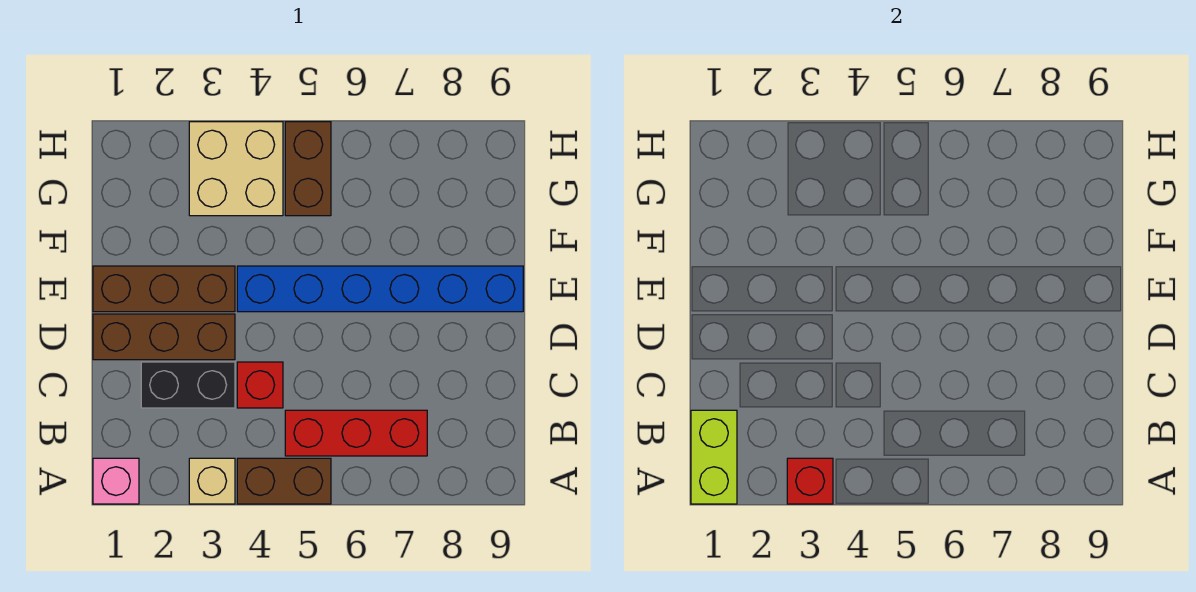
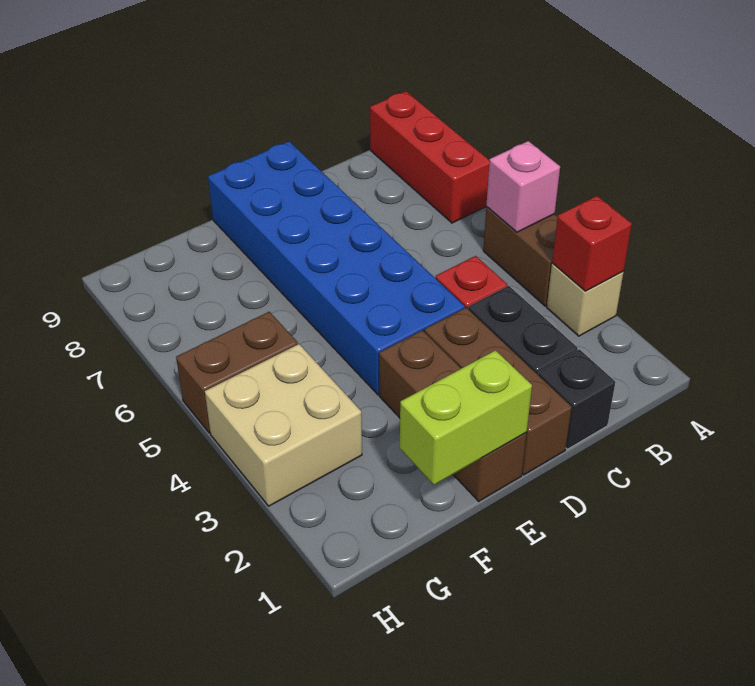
pink brick A1 level 1 -> pink brick A5 level 2
lime brick A1:B1 level 2 -> lime brick E1:F1 level 2
red brick B5:B7 level 1 -> red brick A7:A9 level 1
none -> black brick C1 level 1
blue brick E4:E9 level 1 -> blue brick D4:E9 level 1

